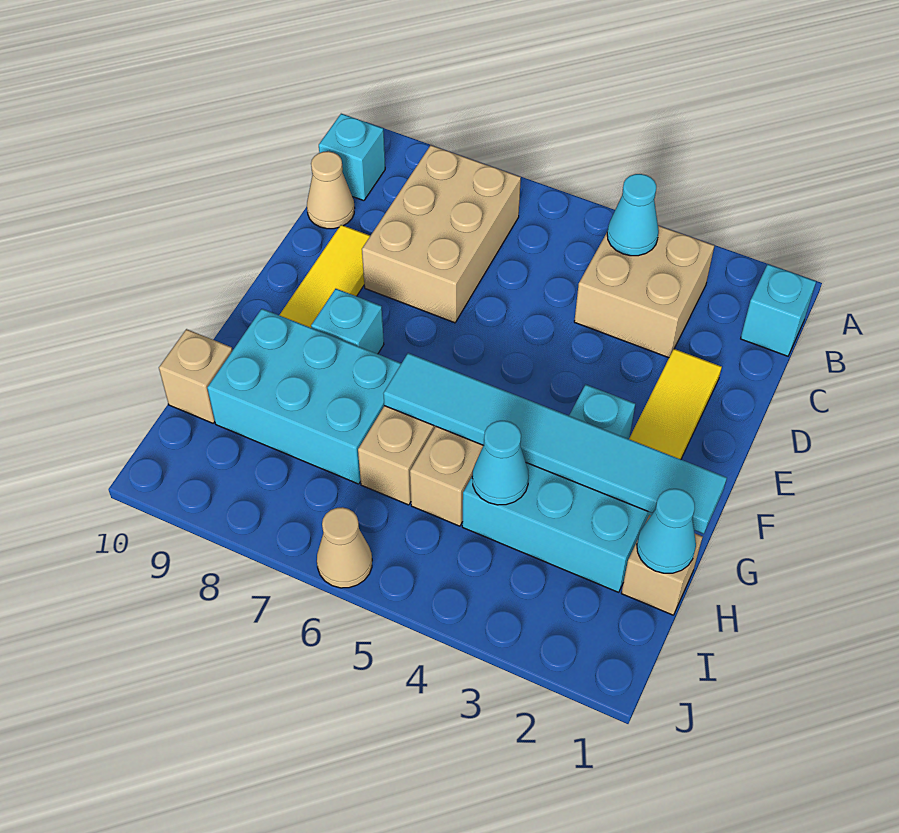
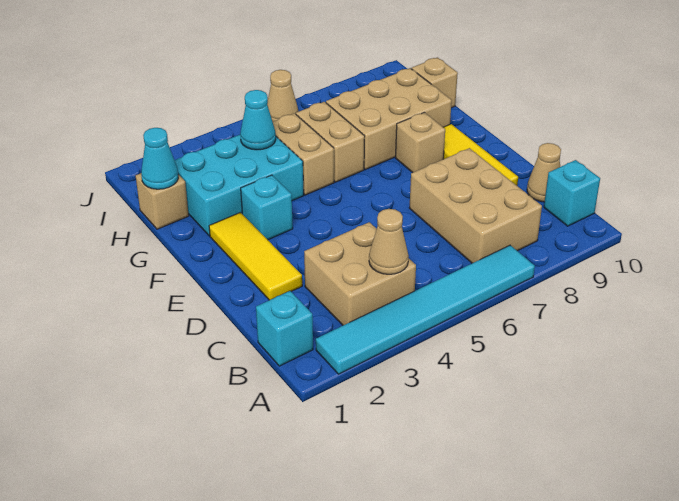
cyan cone B4 level 2 -> tan cone B4 level 2
cyan brick F8 level 1 -> tan brick F8 level 1
cyan tile G1:G6 level 2 -> cyan tile A2:A7 level 1
cyan brick G7:H9 level 1 -> tan brick G7:H9 level 1

